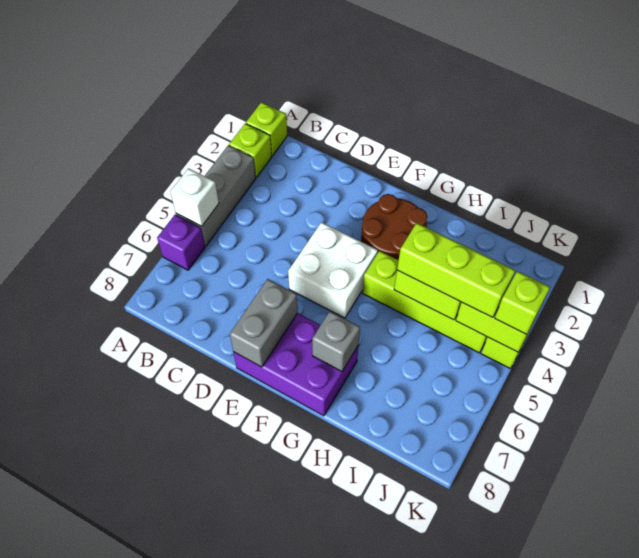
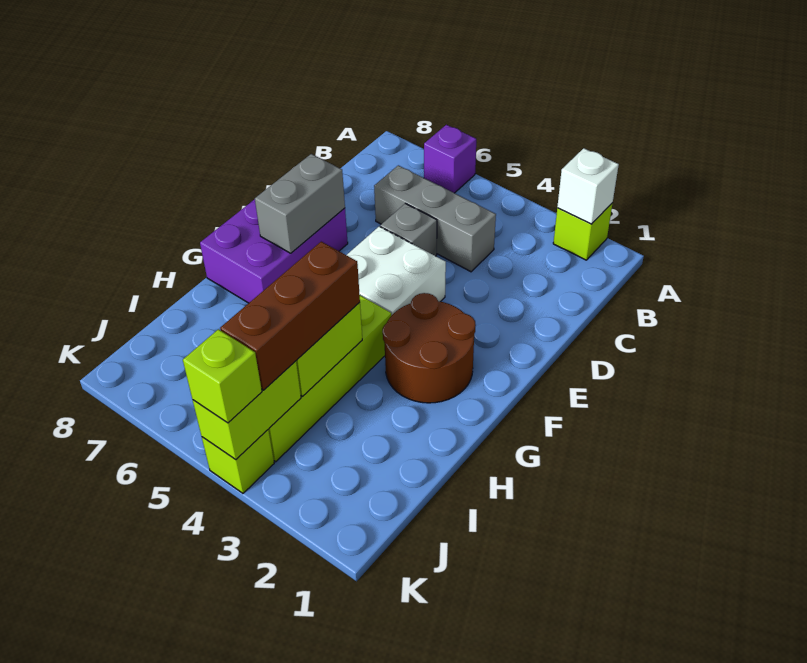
lime brick A1 level 1 -> none
grey brick A3:A5 level 1 -> grey brick C4:C6 level 1
white brick A5 level 2 -> white brick A2 level 2
grey brick E7:E8 level 2 -> grey brick E7:F7 level 2
grey brick G7 level 2 -> grey brick D5 level 1
lime brick H4:J4 level 3 -> brown brick H4:J4 level 3

